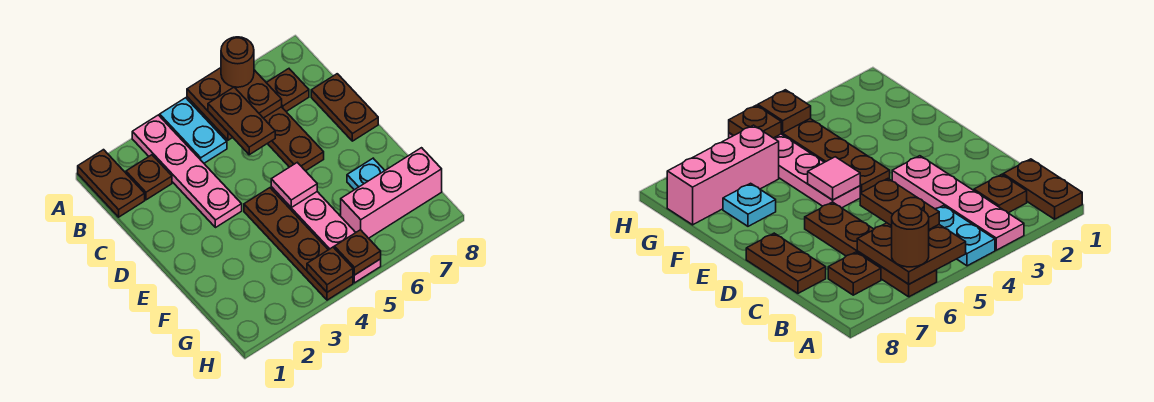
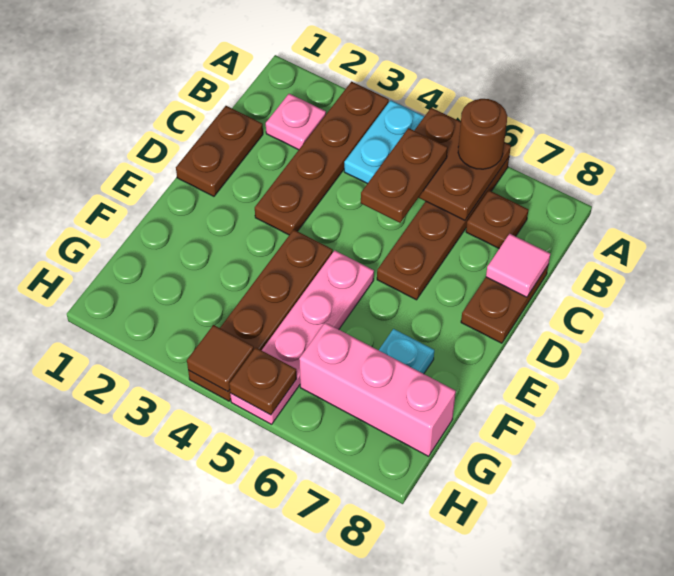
brown plate A1:B1 level 1 -> brown plate C1:D1 level 1
pink plate A3:D3 level 1 -> brown plate A3:D3 level 1
brown plate B2 level 1 -> pink plate B2 level 1
pink tile E5 level 2 -> pink tile C8 level 2
brown plate H4 level 2 -> brown tile H4 level 2

